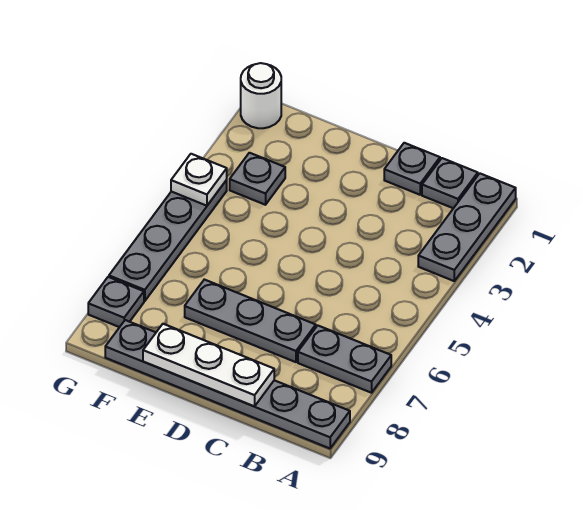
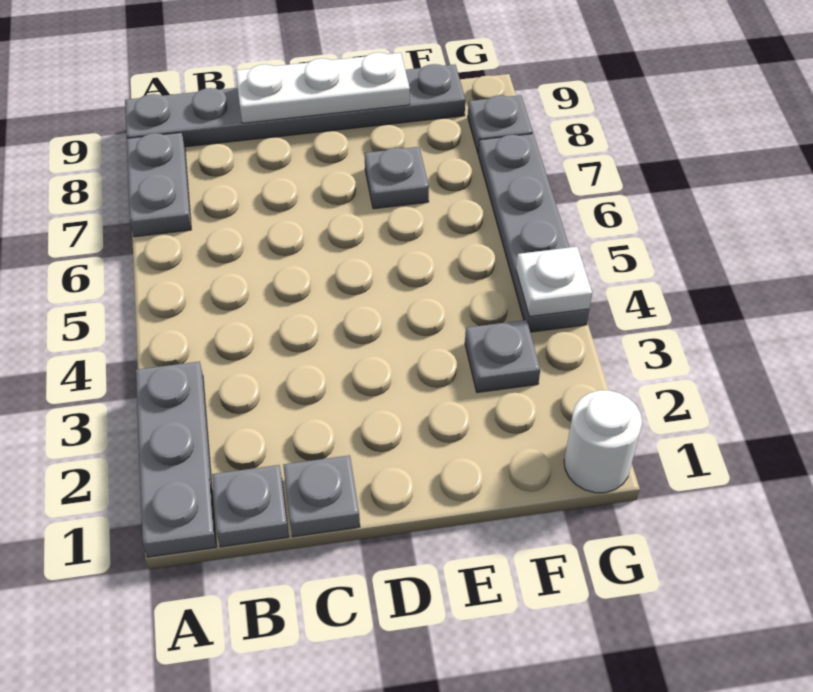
grey plate A7:B7 level 1 -> grey plate A7:A8 level 1
grey plate C7:E7 level 1 -> grey plate E7 level 1

